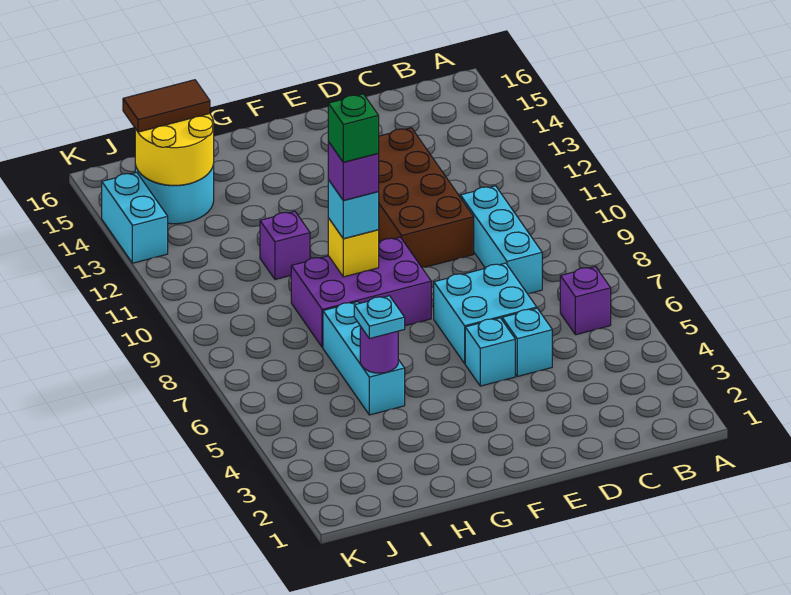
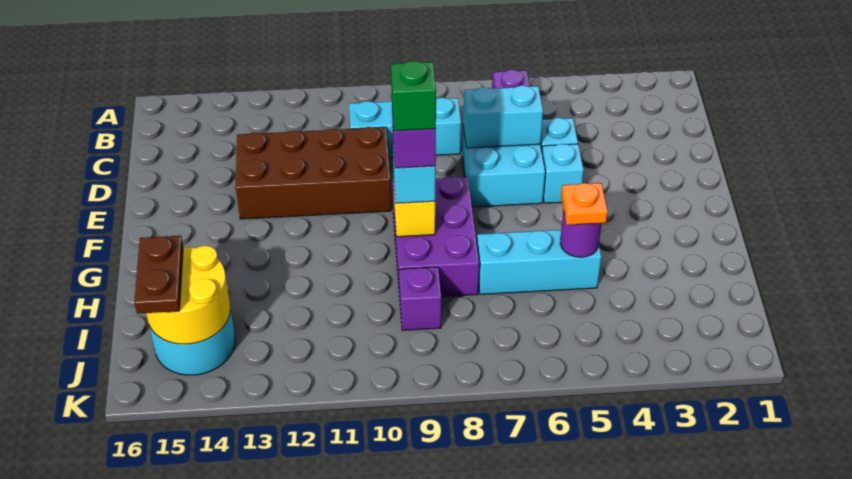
cyan plate H5 level 3 -> orange plate H5 level 3
purple brick H11 level 1 -> purple brick I9 level 1
brown tile I15:J15 level 3 -> brown plate I15:J15 level 3
cyan brick K13:K14 level 1 -> cyan brick D6:D7 level 2

